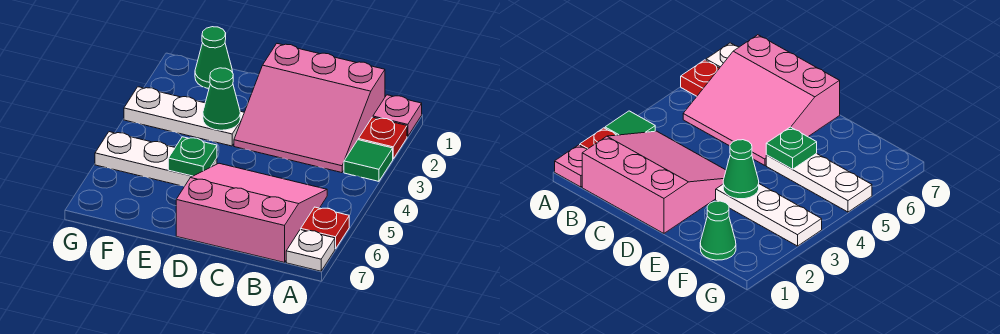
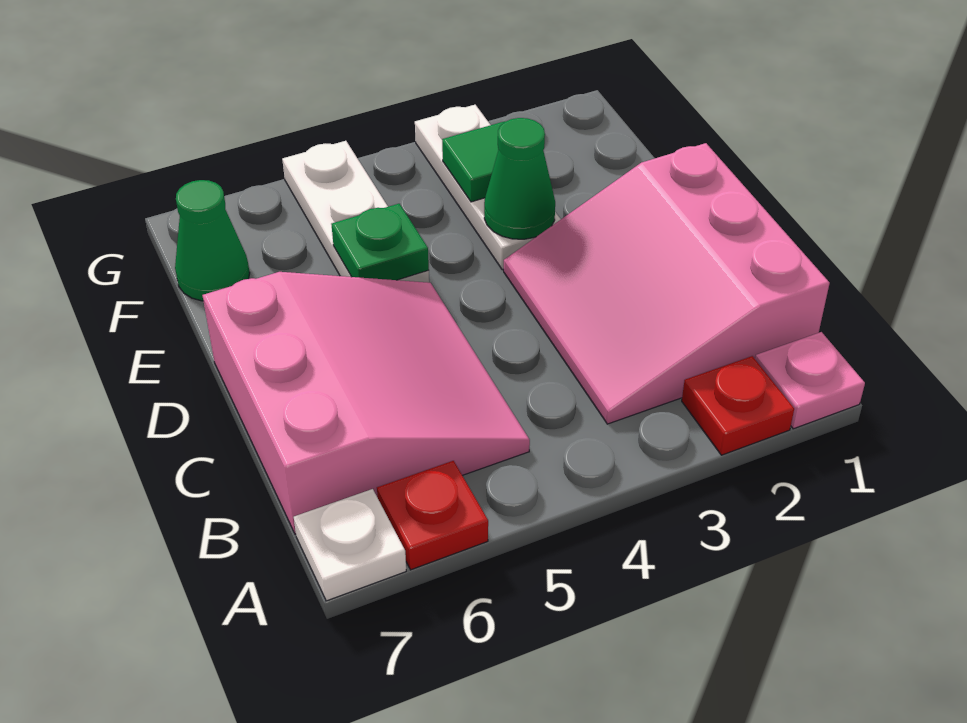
green tile A3 level 1 -> green tile F3 level 2
green cone F1 level 1 -> green cone F7 level 1

